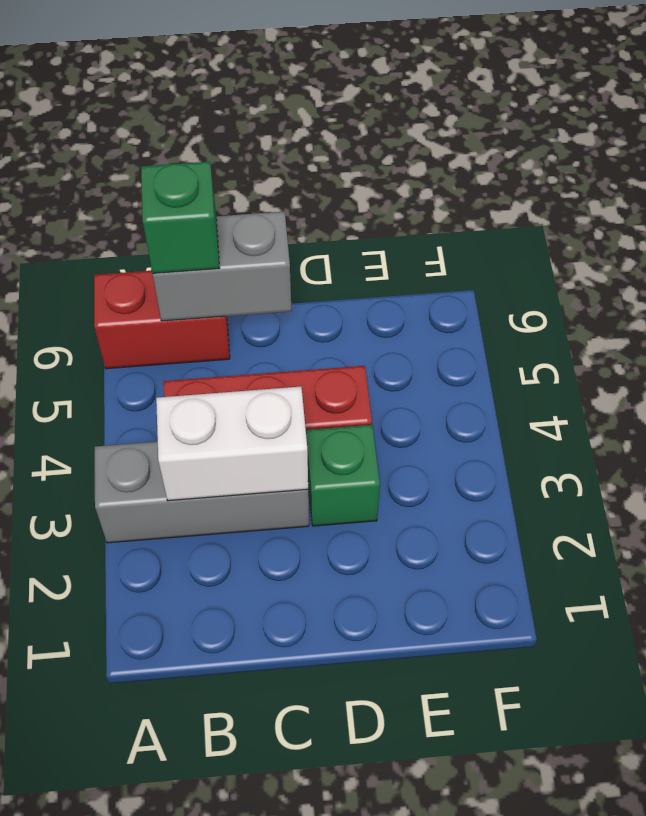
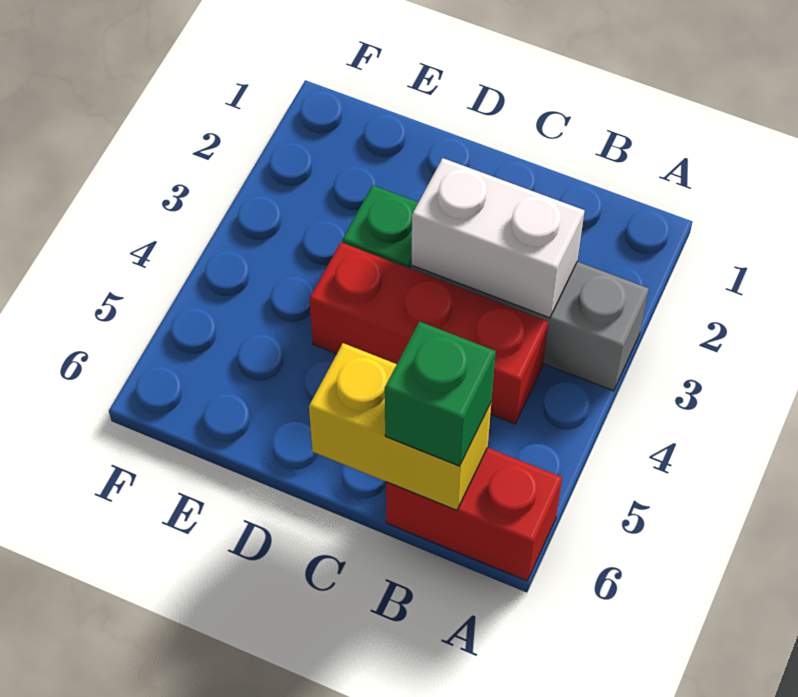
grey brick B6:C6 level 2 -> yellow brick B6:C6 level 2

